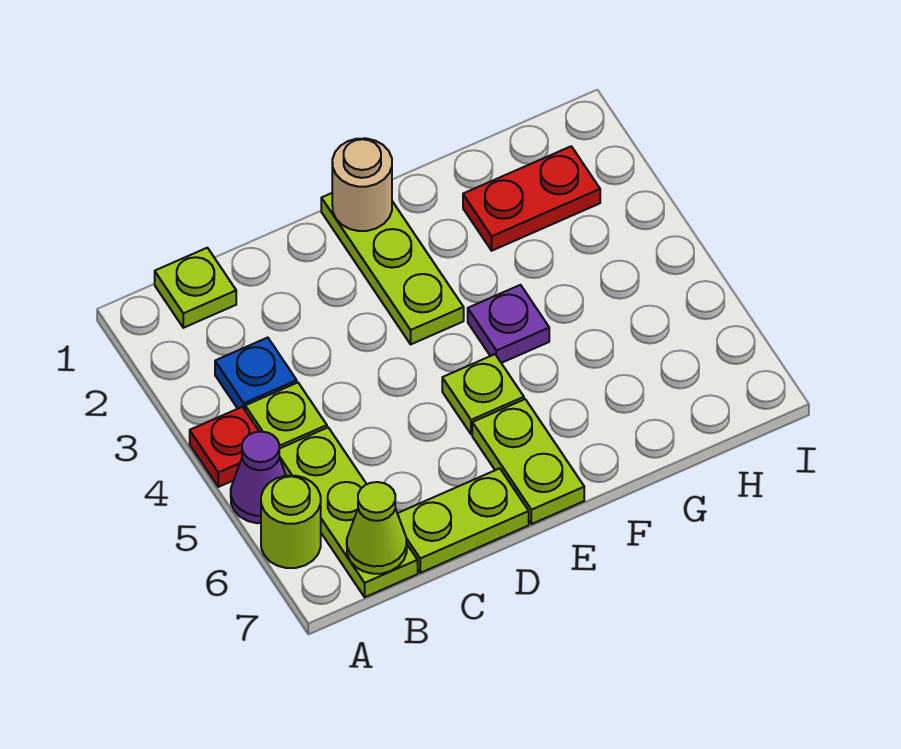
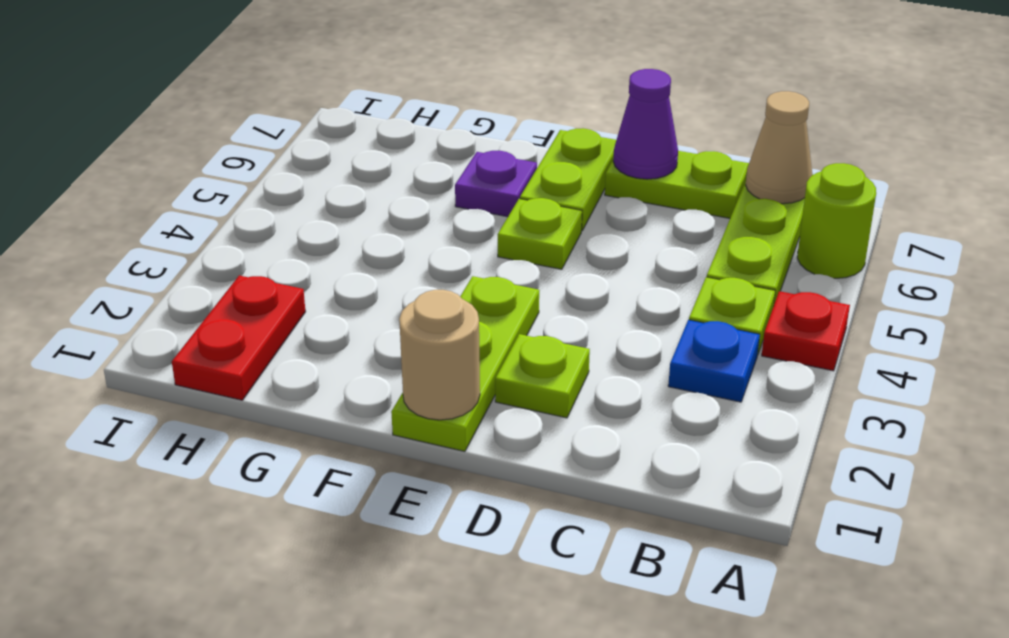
purple cone A5 level 1 -> purple cone D7 level 2
lime plate B1 level 1 -> lime plate D2 level 1
lime cone B7 level 2 -> tan cone B7 level 2
purple plate F4 level 1 -> purple plate F6 level 1
red plate G2:H2 level 1 -> red plate H1:H2 level 1

